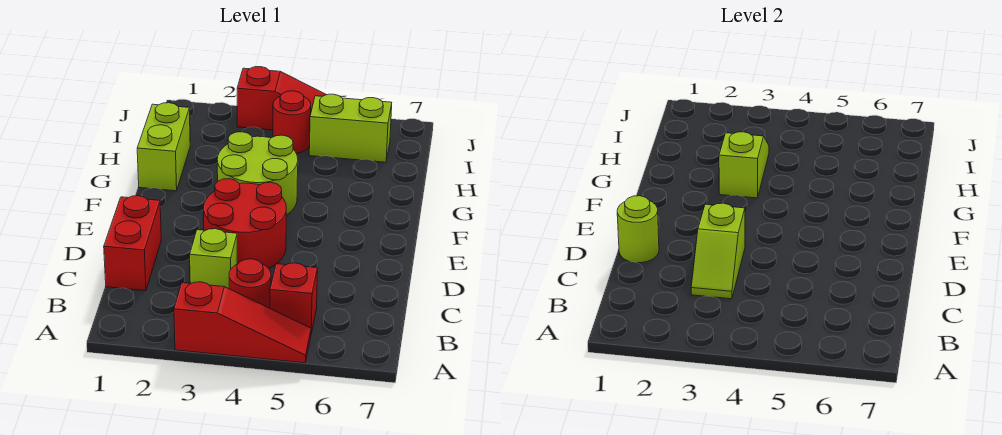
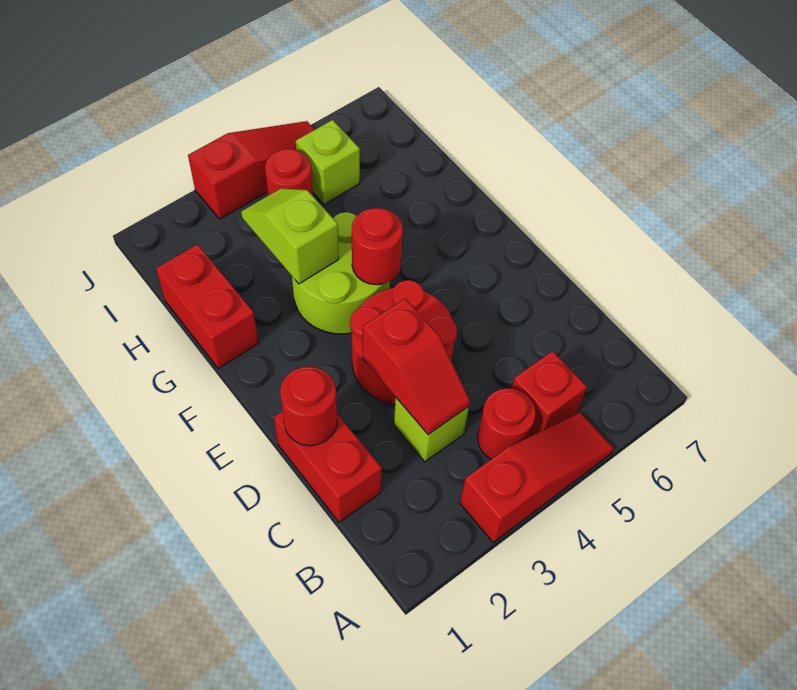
lime slope C3:D3 level 2 top D -> red slope C3:D3 level 2 top D
lime round brick D1 level 2 -> red round brick D1 level 2
none -> red round brick F4 level 2
lime brick G1:H1 level 1 -> red brick G1:H1 level 1
lime brick I5:I6 level 1 -> lime brick I5 level 1

